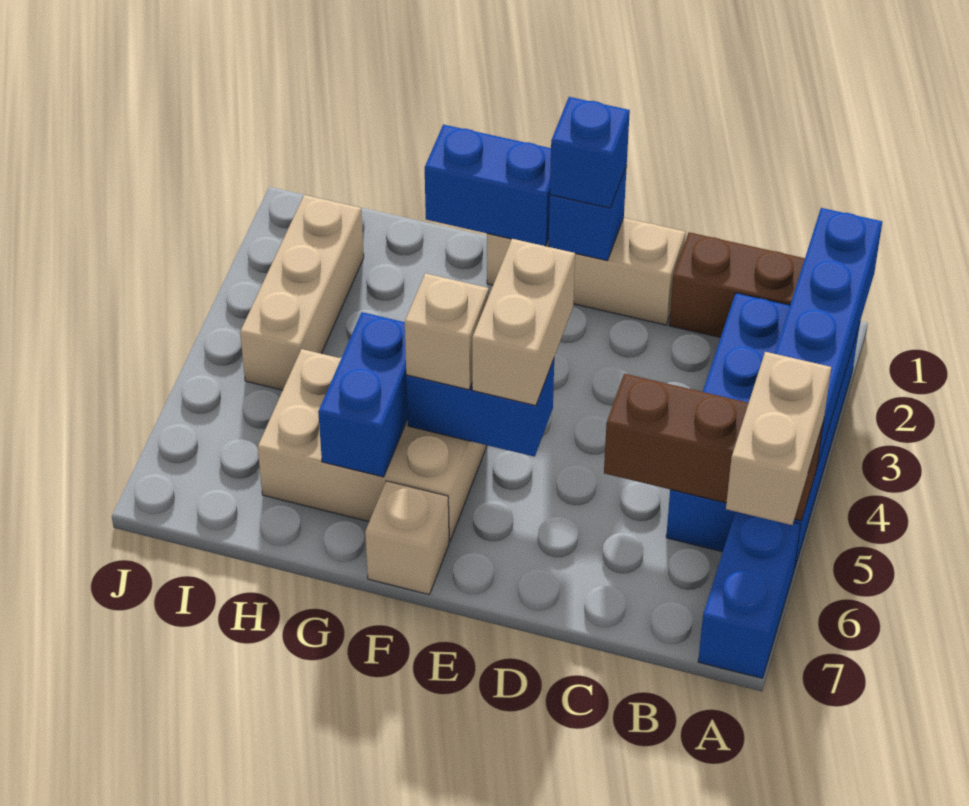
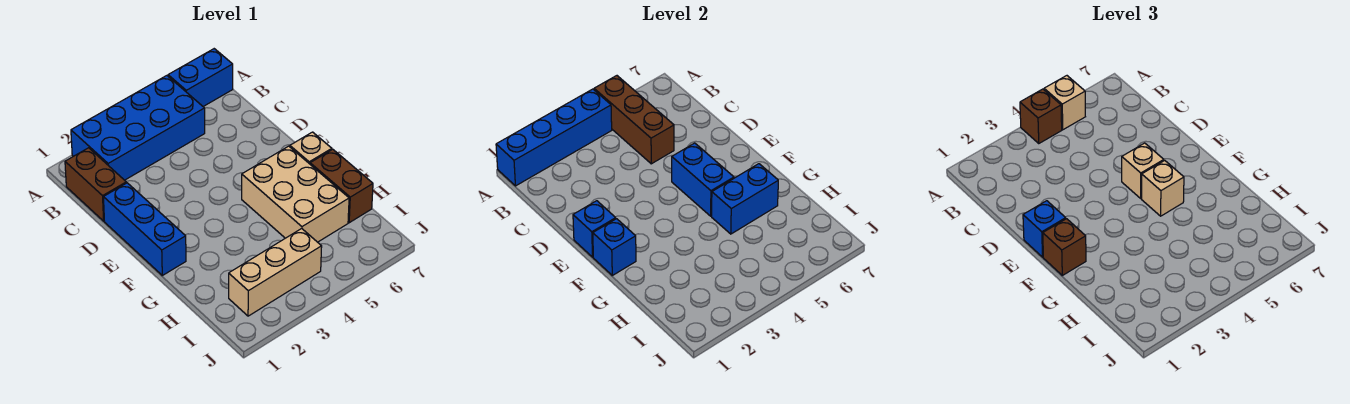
none -> brown brick A4 level 3
tan brick A5:A6 level 3 -> tan brick A5 level 3
tan brick D1:F1 level 1 -> blue brick D1:F1 level 1
tan brick E4:E5 level 3 -> tan brick E5 level 3
blue brick F1:G1 level 2 -> blue brick F1 level 2
none -> brown brick F1 level 3
none -> brown brick G7:H7 level 1

